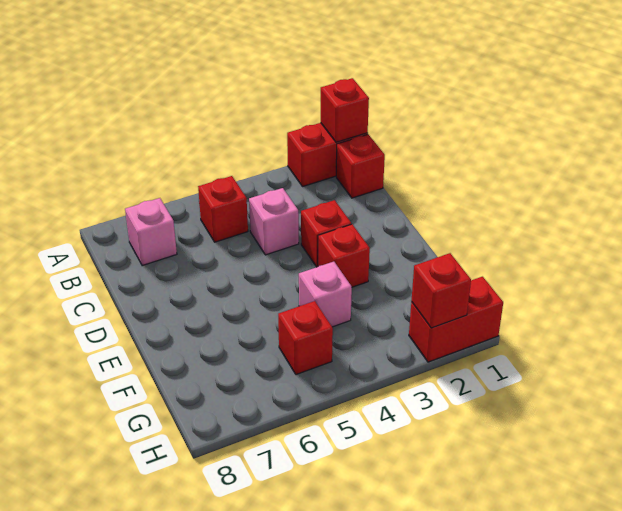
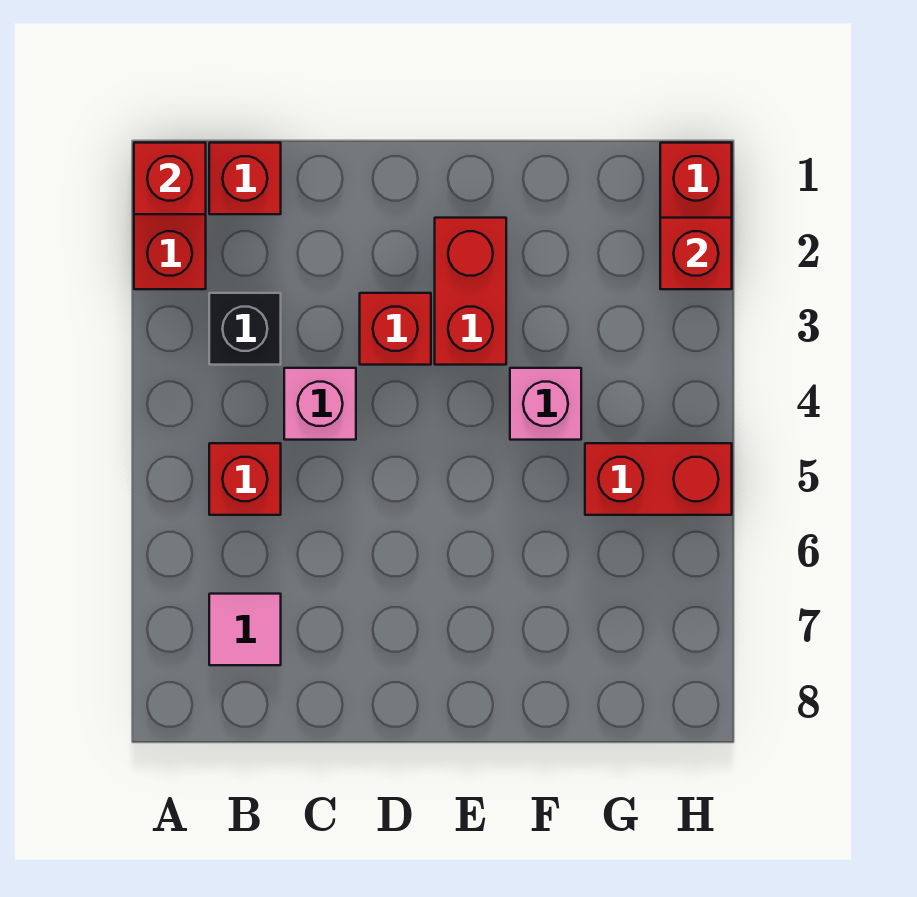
none -> black brick B3 level 1
pink brick B7 level 1 -> pink tile B7 level 1
red brick E3 level 1 -> red brick E2:E3 level 1
red brick G5 level 1 -> red brick G5:H5 level 1

